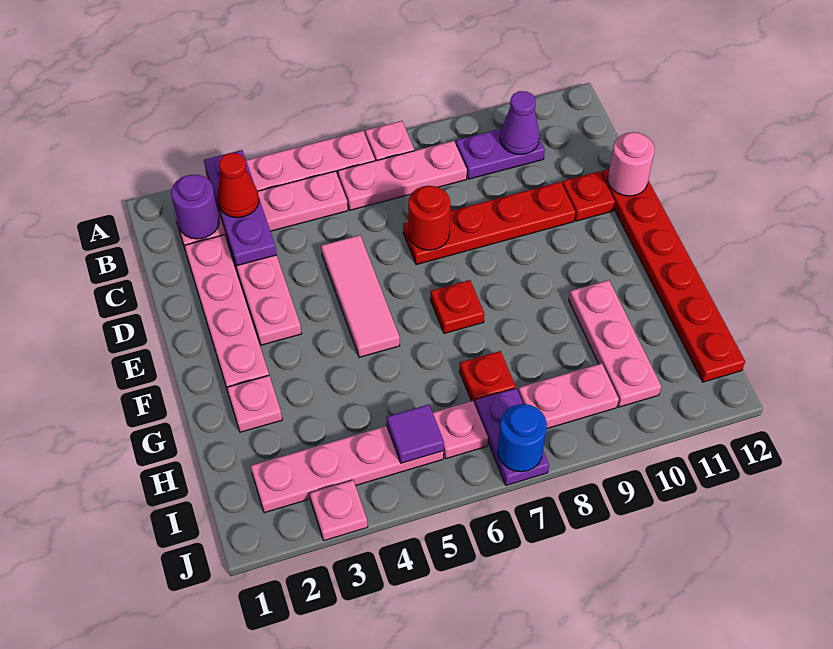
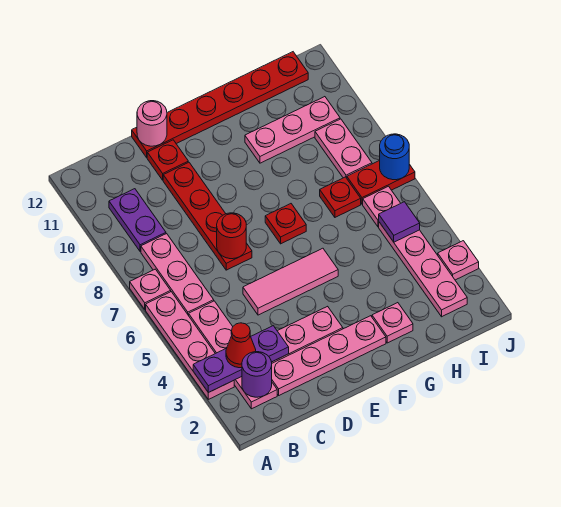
purple cone B10 level 2 -> none
purple plate I7:J7 level 1 -> red plate I7:J7 level 1

